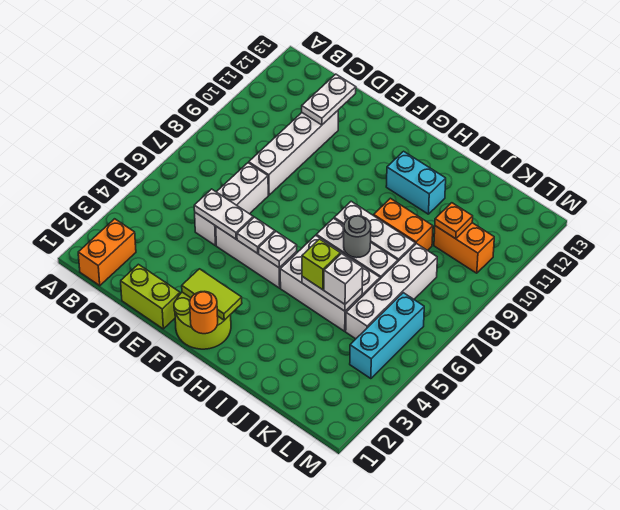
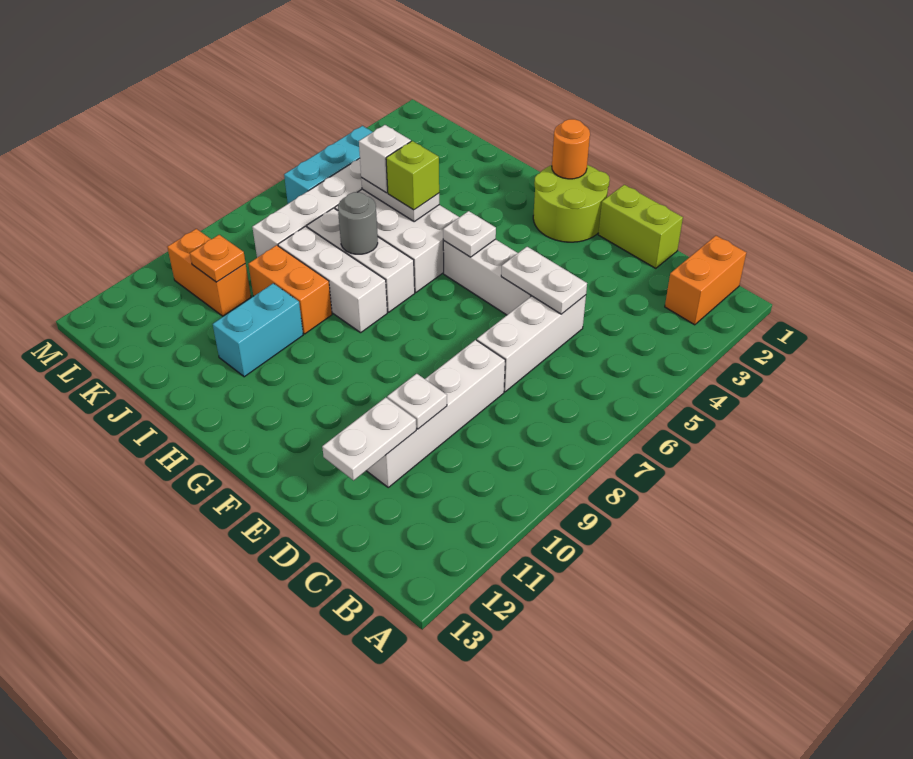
lime tile F2:G2 level 2 -> none
white plate F5 level 2 -> white plate D10 level 2
cyan brick H11:I11 level 1 -> cyan brick I10:I11 level 1

